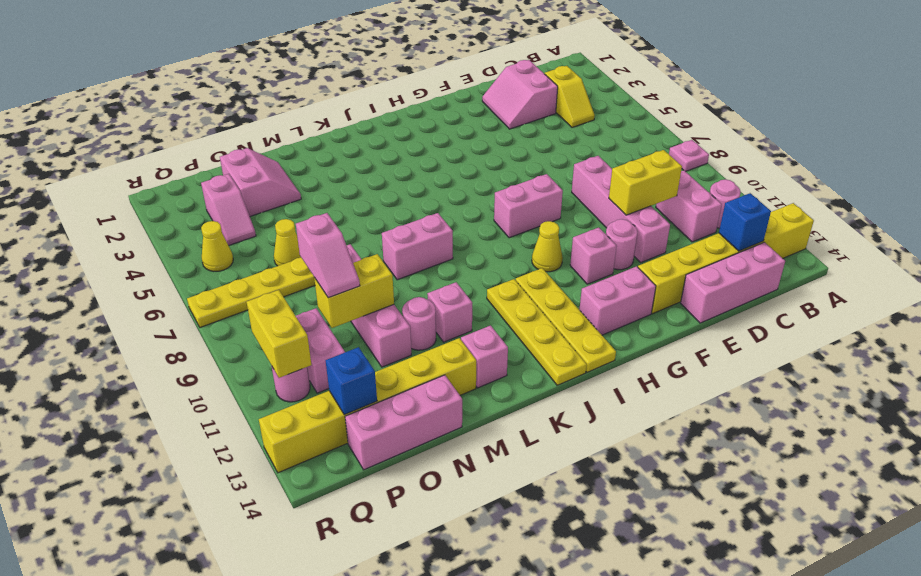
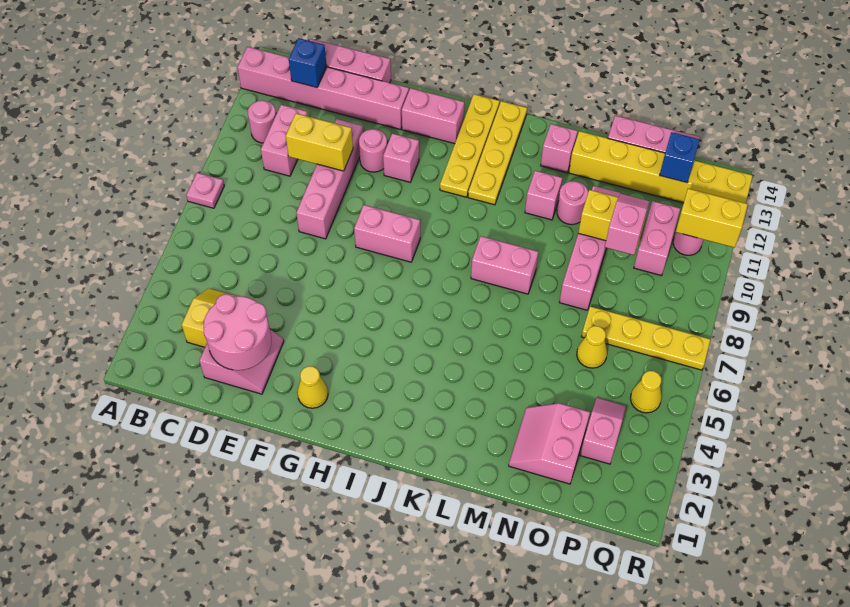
yellow brick A13:F13 level 1 -> pink brick A13:F13 level 1
none -> pink round brick D2:E3 level 2
yellow cone H10 level 1 -> yellow cone G2 level 1
yellow brick Q10:Q11 level 2 -> yellow brick Q11:R11 level 2

